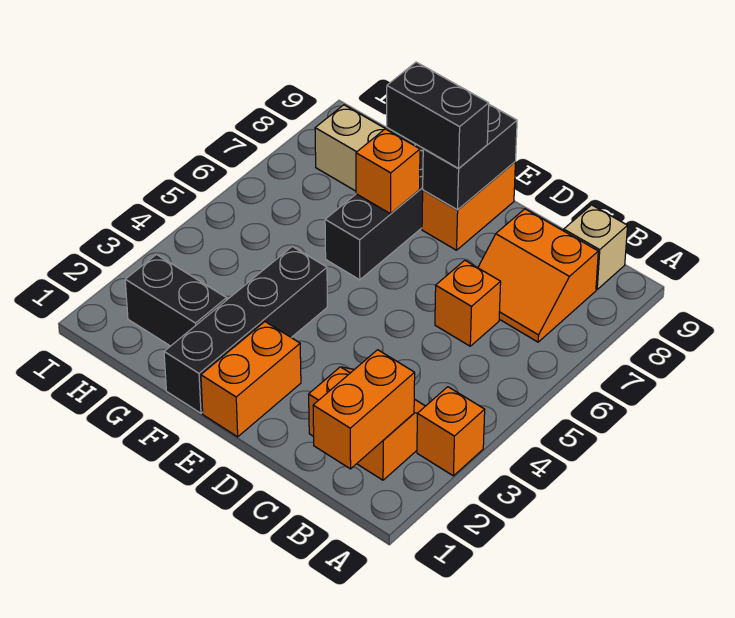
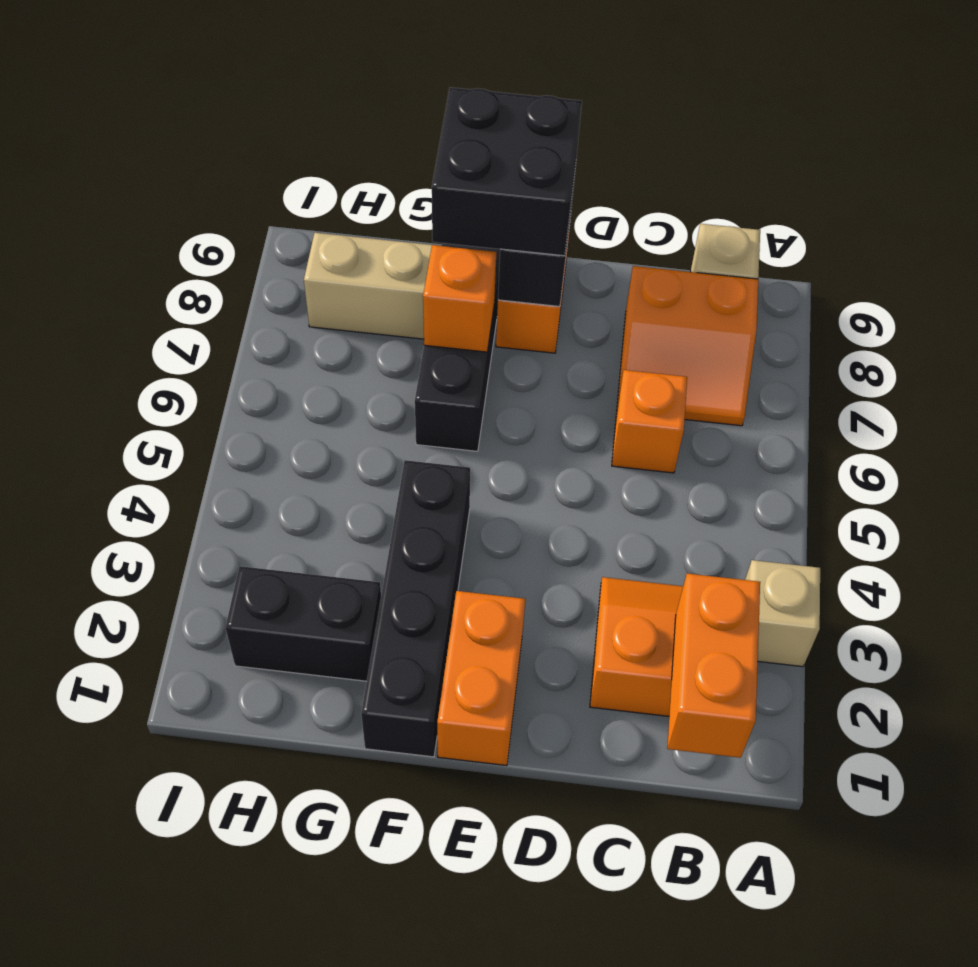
orange brick A3 level 1 -> tan brick A3 level 1
black brick E8:F8 level 3 -> black brick E8:F9 level 3

